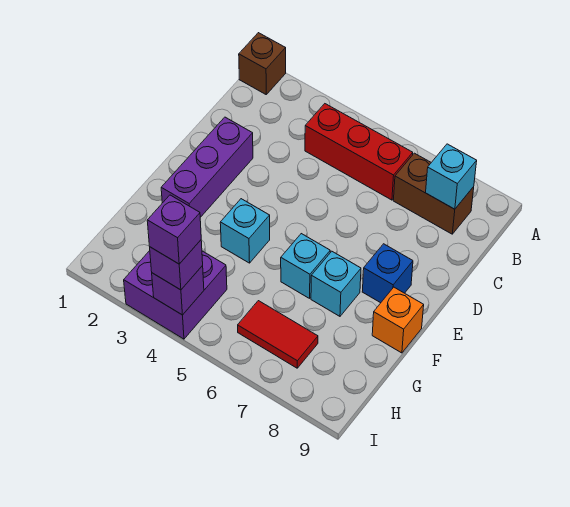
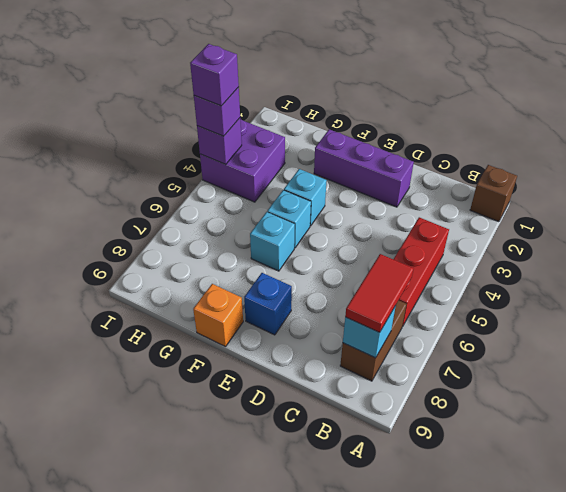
cyan brick F7 level 1 -> cyan brick F5 level 1
red tile H6:H7 level 1 -> red tile B7:B8 level 3

